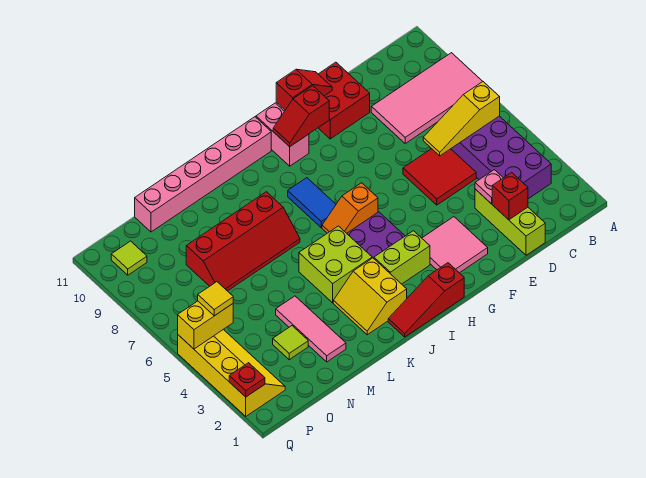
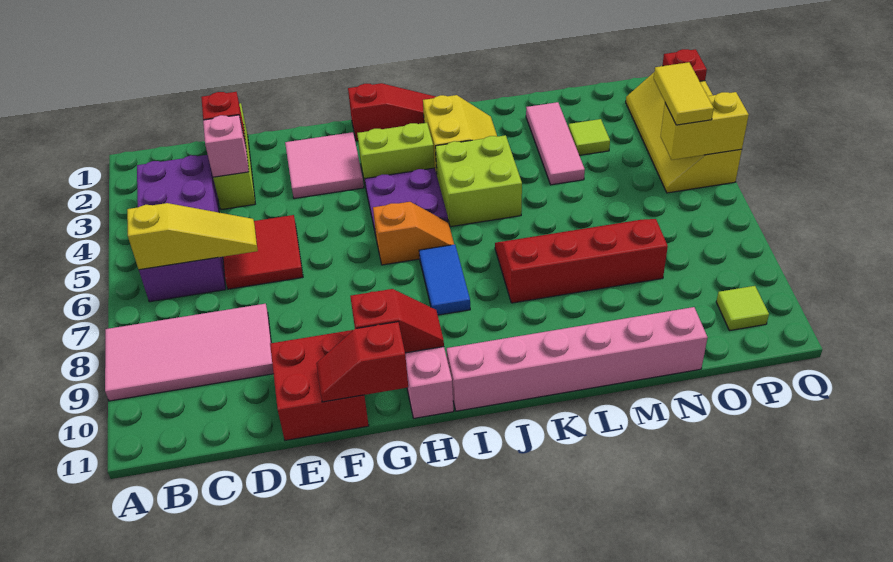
pink plate D3 level 2 -> pink brick D3 level 2
yellow tile P5 level 3 -> yellow tile P4:P5 level 3

